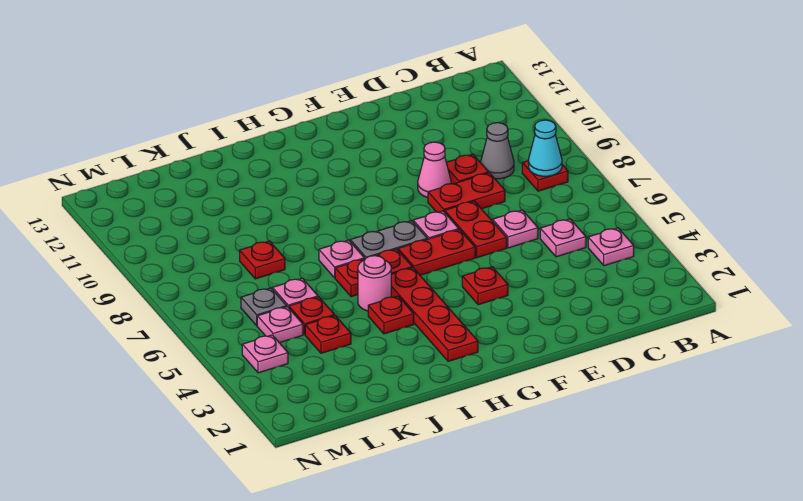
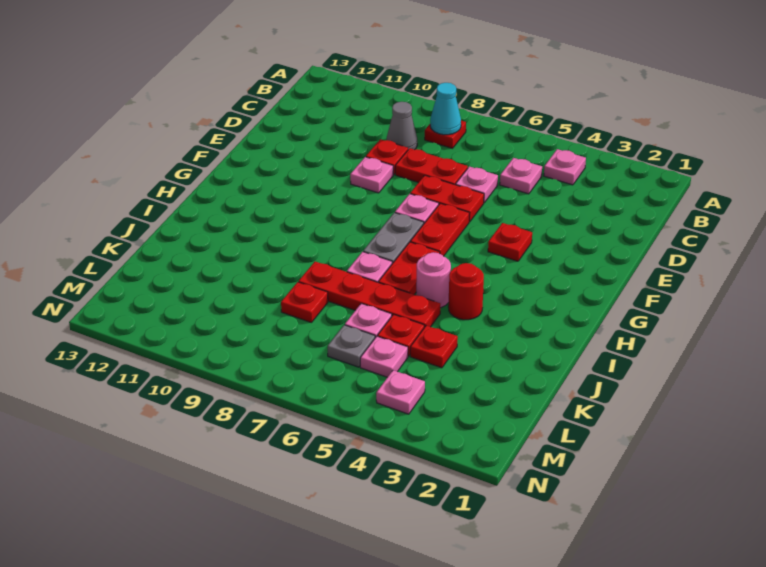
red plate D8:E8 level 1 -> red plate D7:D8 level 1
pink cone E9 level 1 -> pink plate E9 level 1
red plate H2:H5 level 1 -> red plate J5:J8 level 1
red plate I4 level 1 -> red round brick I4 level 1

